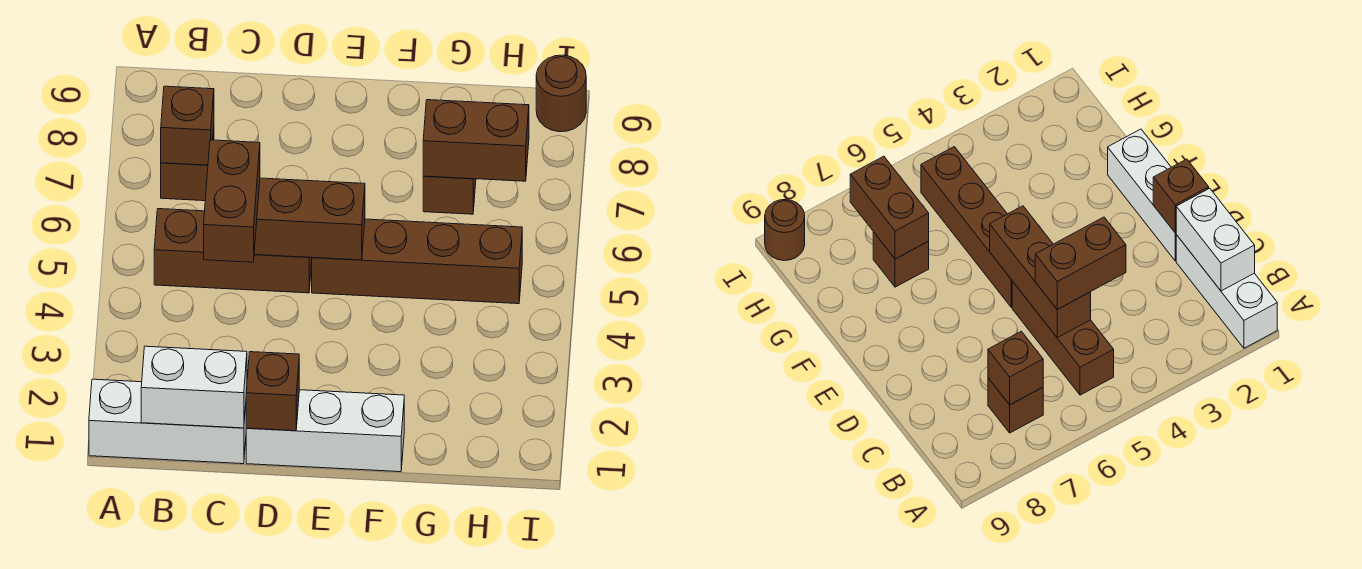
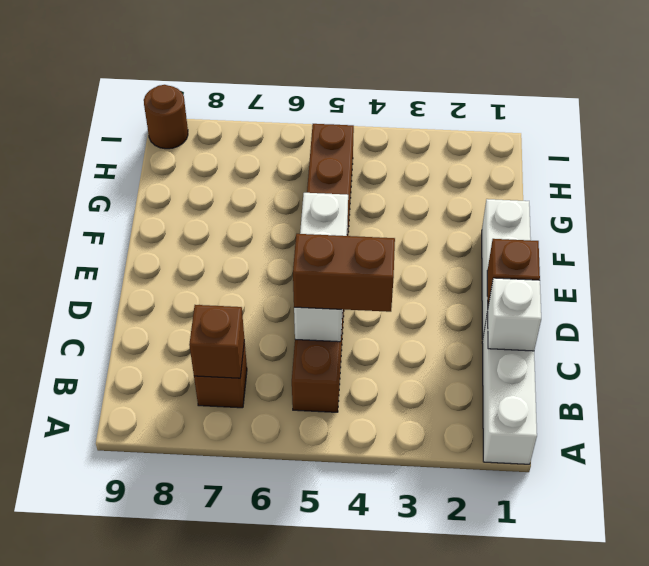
white brick B1:C1 level 2 -> white brick C1 level 2
brown brick C5:E5 level 2 -> white brick C5:E5 level 2
brown brick G7 level 1 -> none
brown brick G7:H7 level 2 -> none

